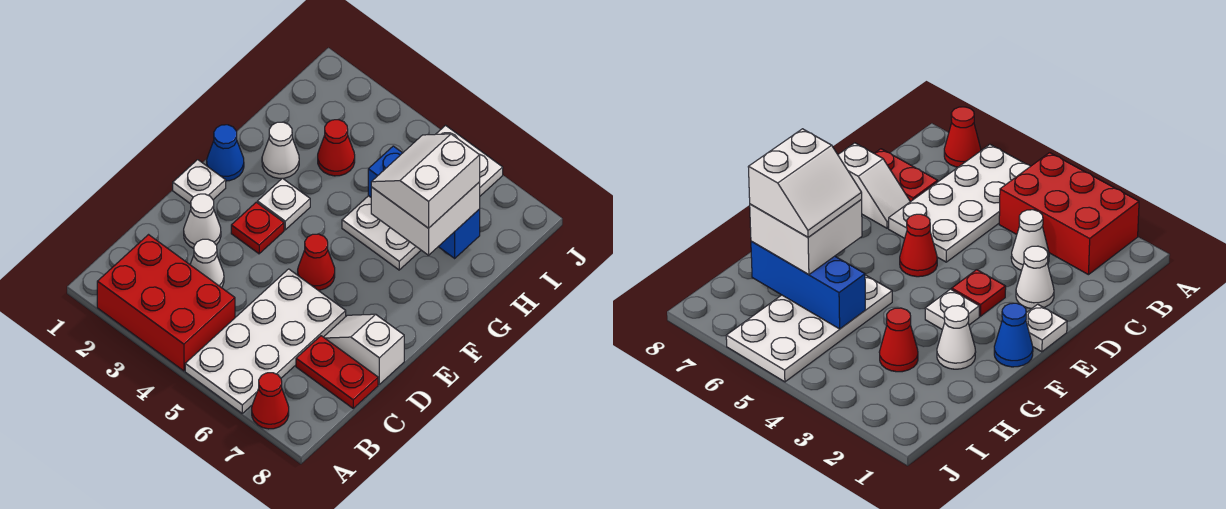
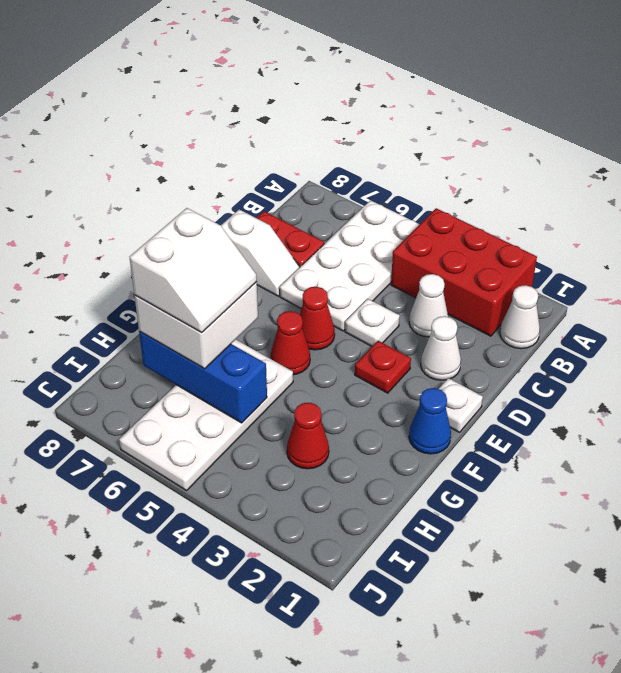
red cone A7 level 1 -> red cone F5 level 1
white plate F3 level 1 -> white plate D4 level 1
white cone G2 level 1 -> white cone B1 level 1

